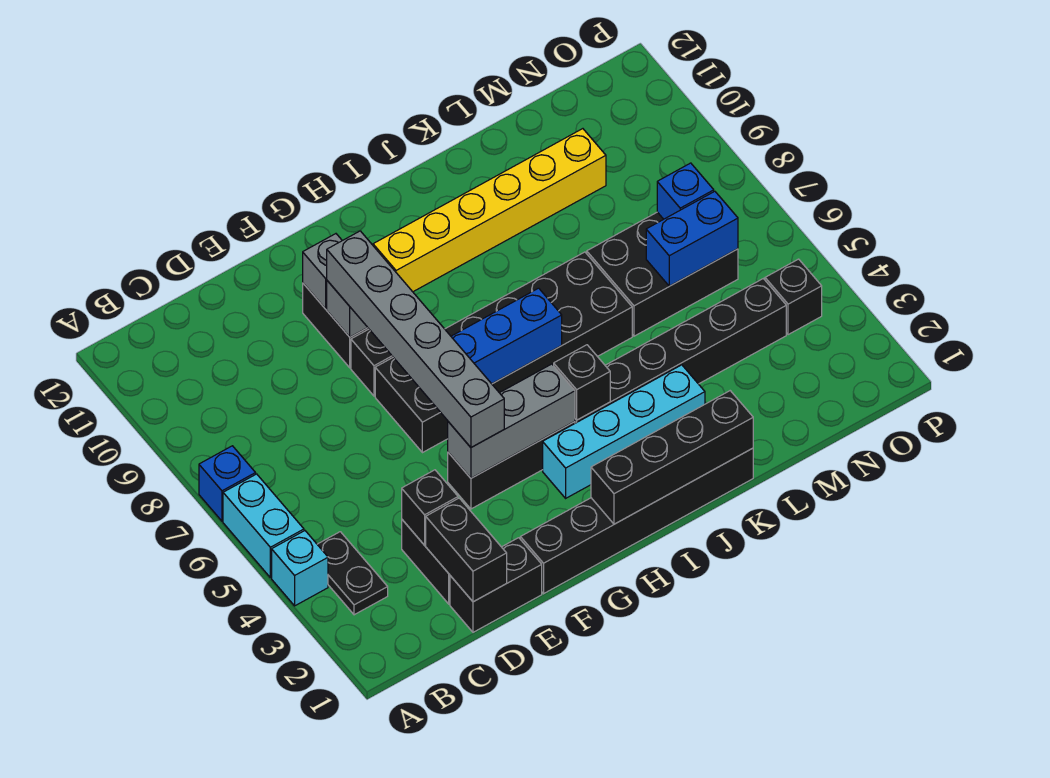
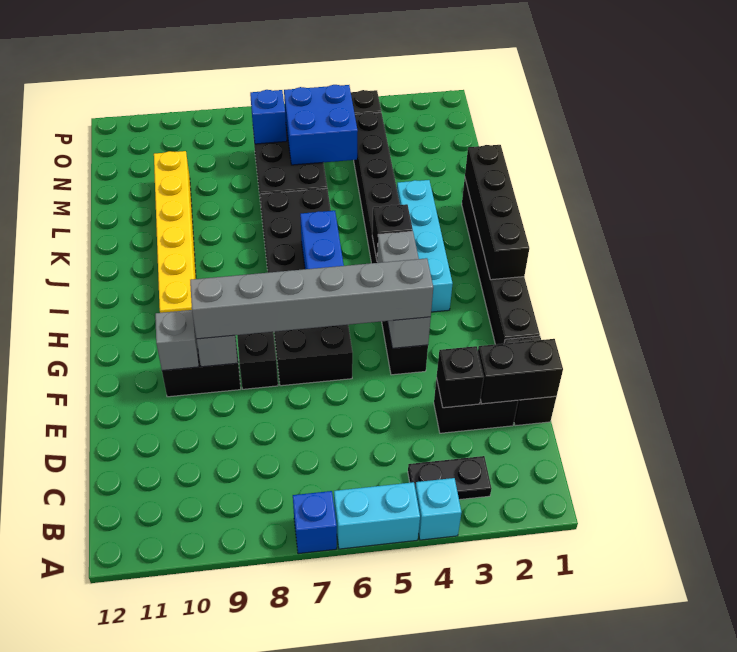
blue brick M6:N6 level 2 -> blue brick M5:N6 level 2

